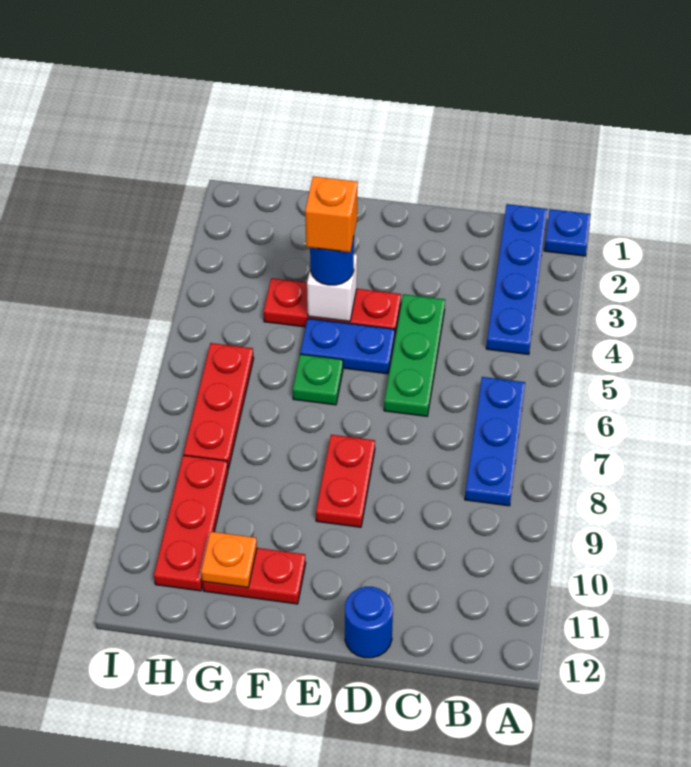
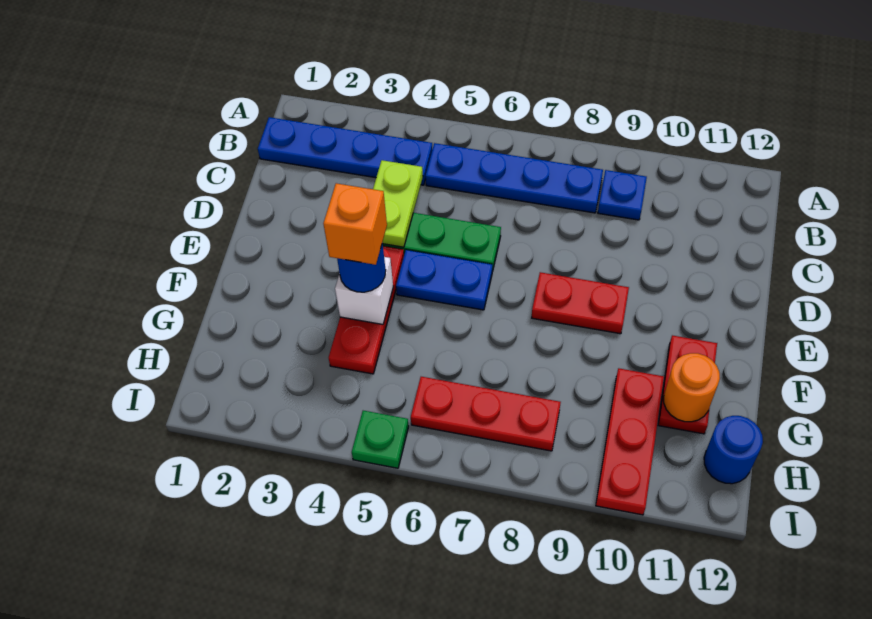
blue plate A1 level 1 -> blue plate B9 level 1
blue plate B6:B8 level 1 -> blue plate B5:B8 level 1
none -> lime plate C4:D4 level 2
blue round brick D12 level 1 -> blue round brick H12 level 1
blue plate E5:F5 level 1 -> blue plate E5:E6 level 1
green plate F6 level 1 -> green plate I5 level 1
orange plate G11 level 2 -> orange round brick G11 level 2
red plate H9:H11 level 1 -> red plate G10:I10 level 1

